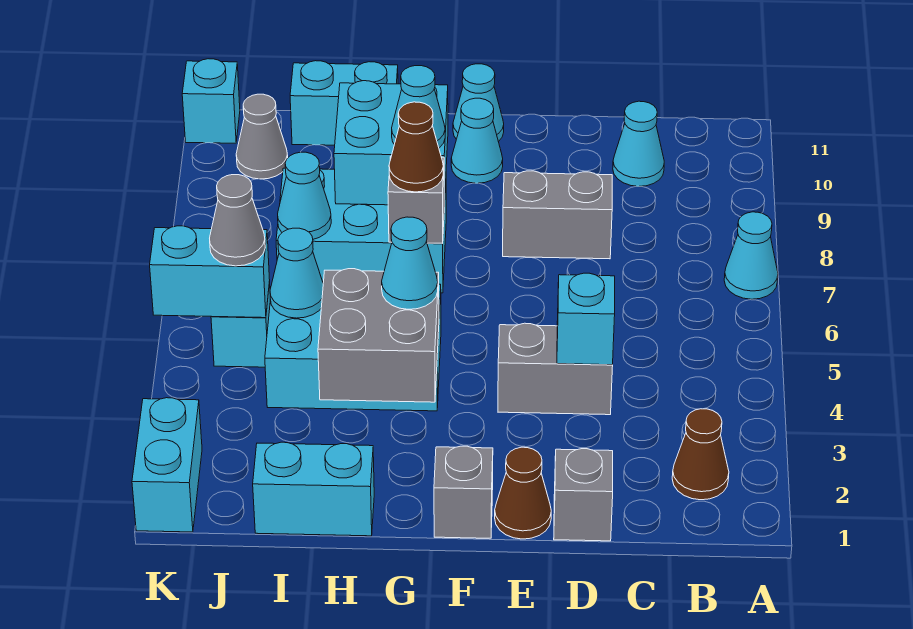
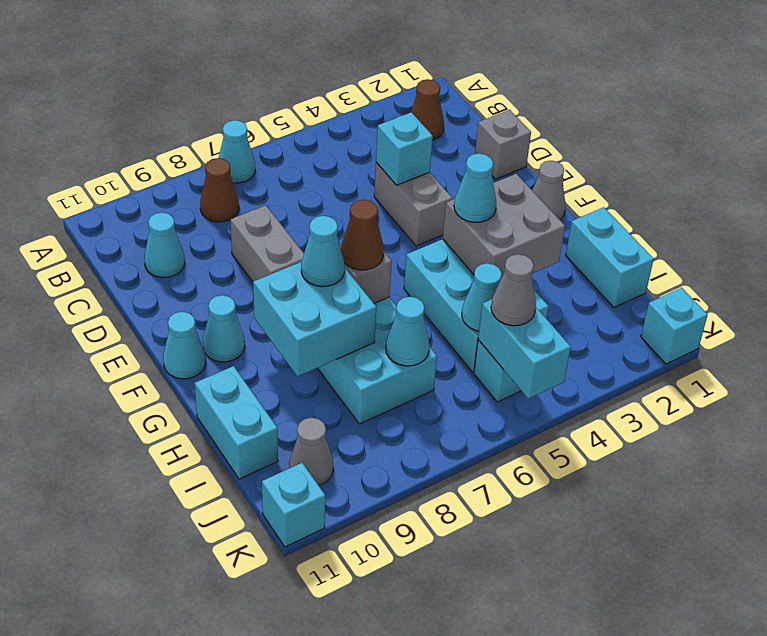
brown cone E1 level 1 -> brown cone B8 level 1
grey brick F1 level 1 -> grey cone F1 level 1
cyan brick K1:K2 level 1 -> cyan brick K1 level 1

